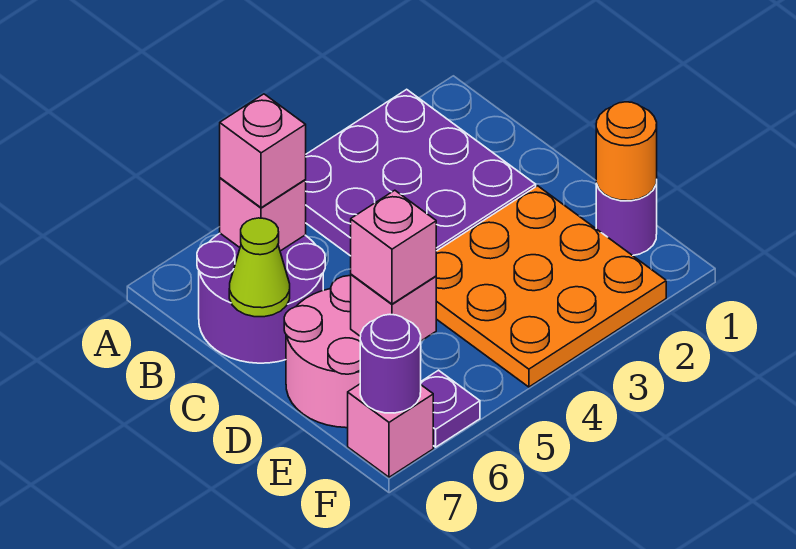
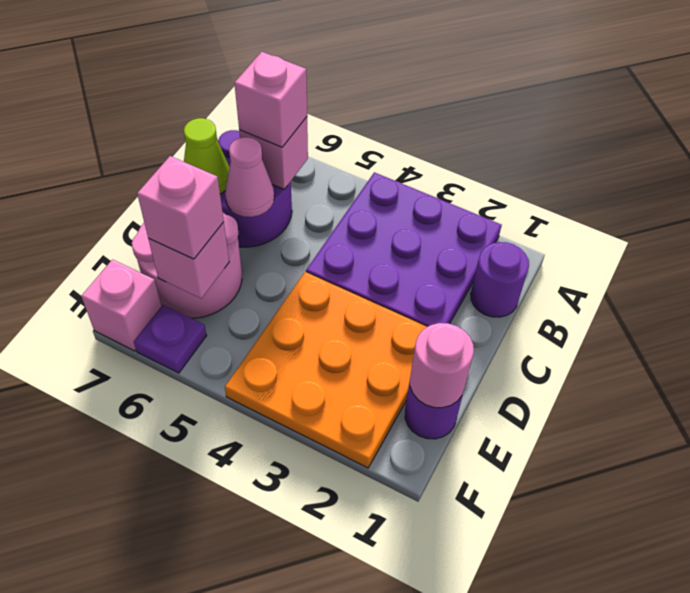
none -> pink cone C6 level 2
orange round brick E1 level 2 -> pink round brick E1 level 2
purple round brick F7 level 2 -> purple round brick B1 level 1

